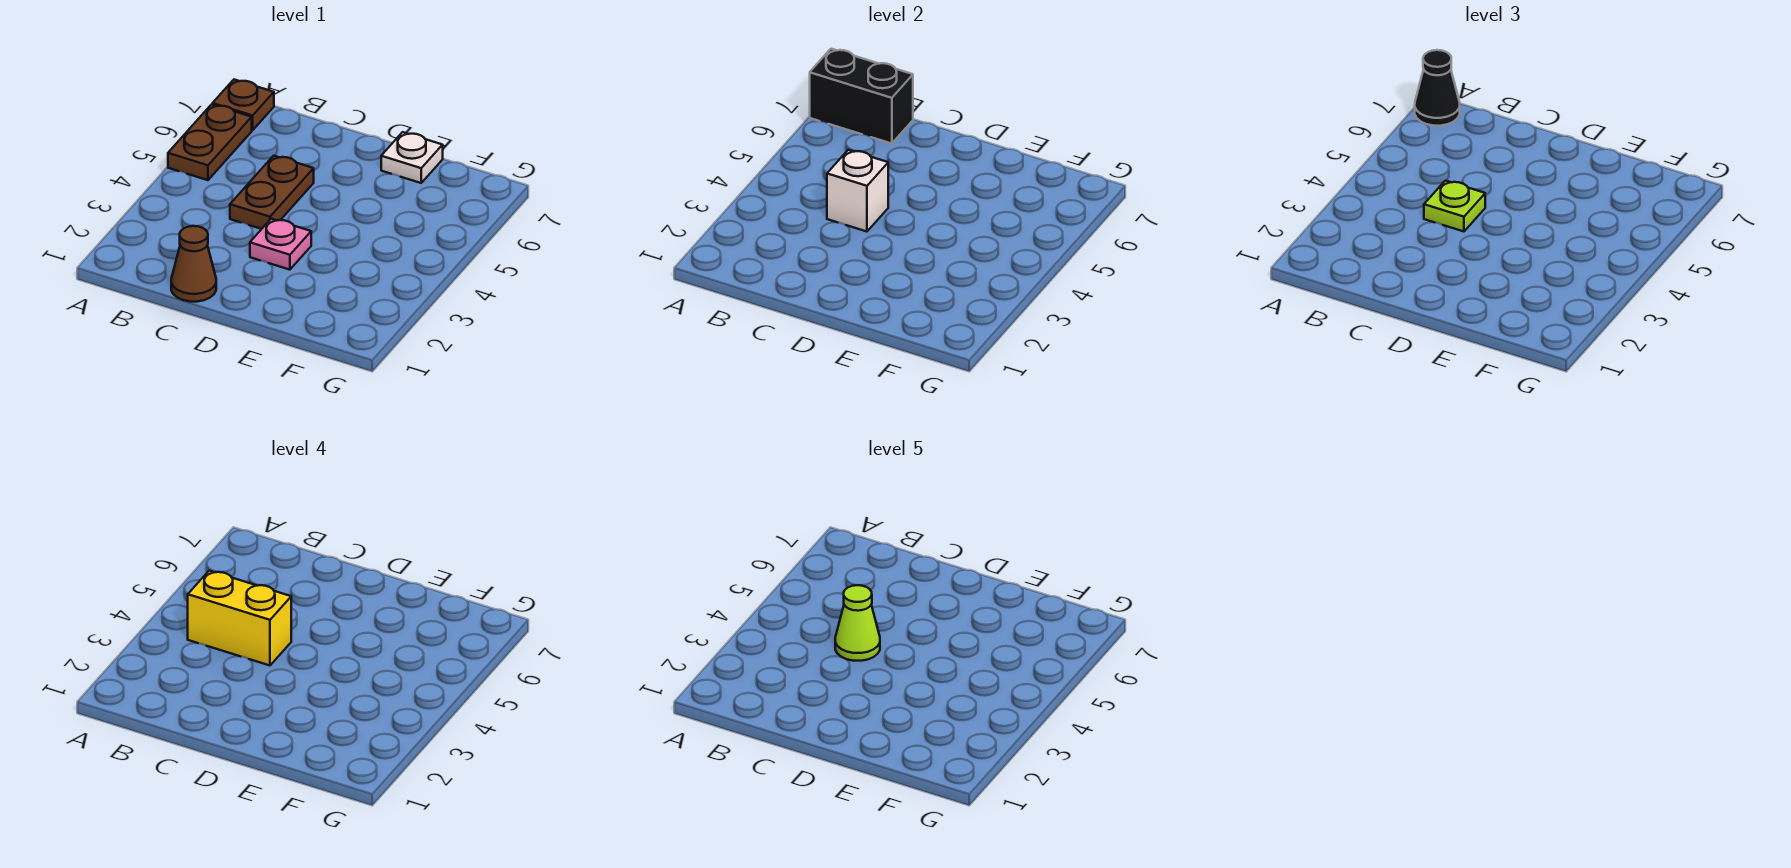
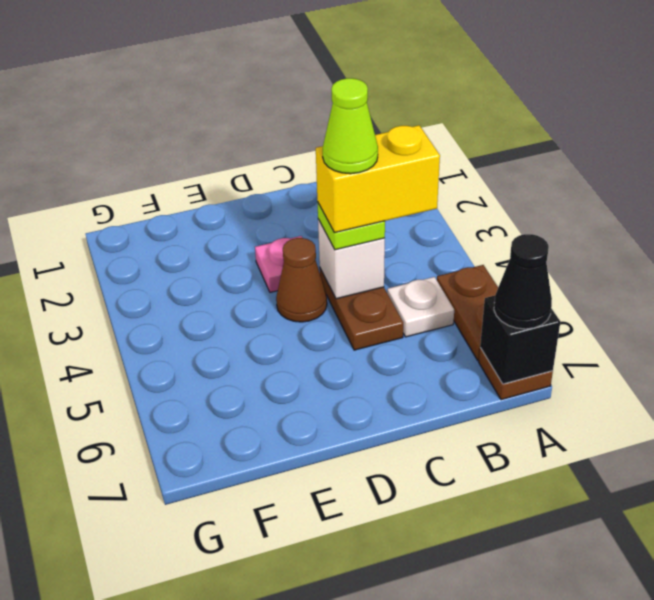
black brick A7:B7 level 2 -> black brick A7 level 2
brown cone C1 level 1 -> brown cone D4 level 1
white plate E7 level 1 -> white plate B5 level 1

